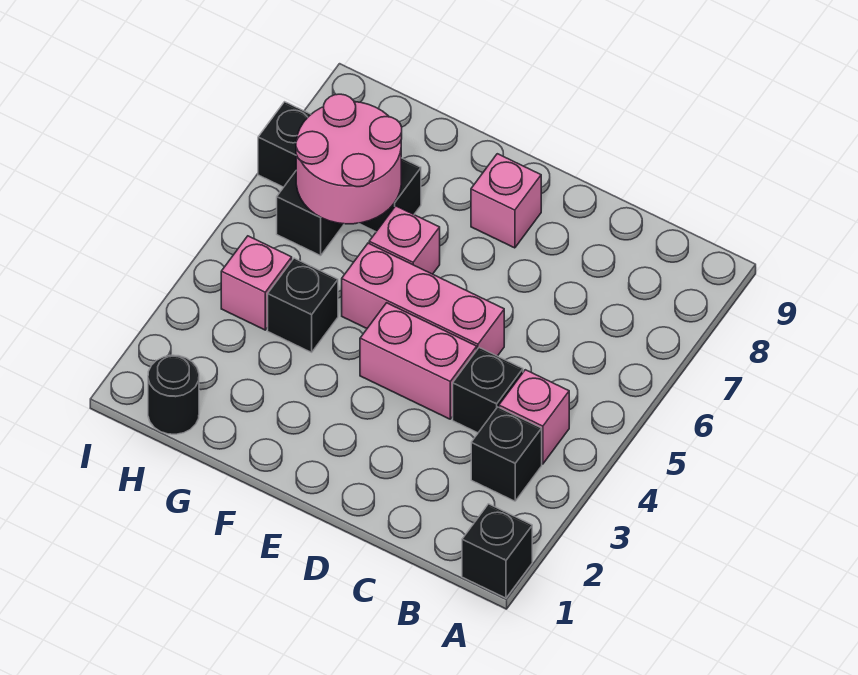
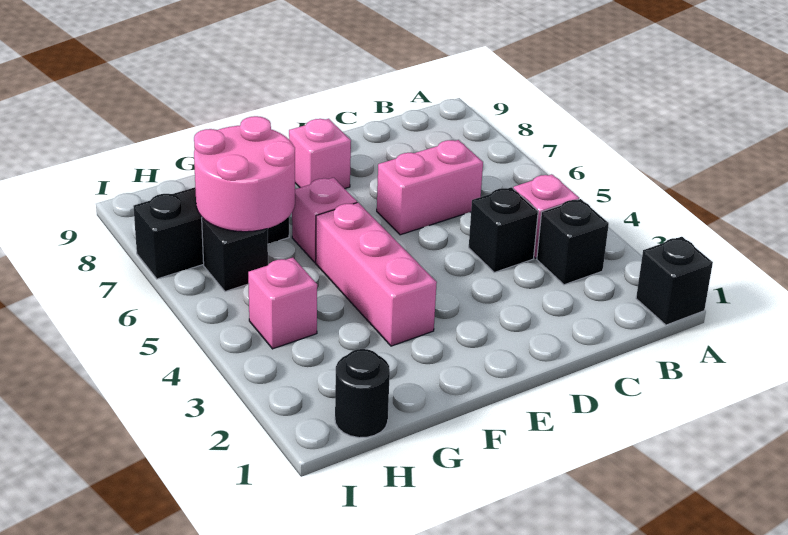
pink brick D4:E4 level 1 -> pink brick C6:D6 level 1
pink brick D5:F5 level 1 -> pink brick F3:F5 level 1
black brick G4 level 1 -> none

